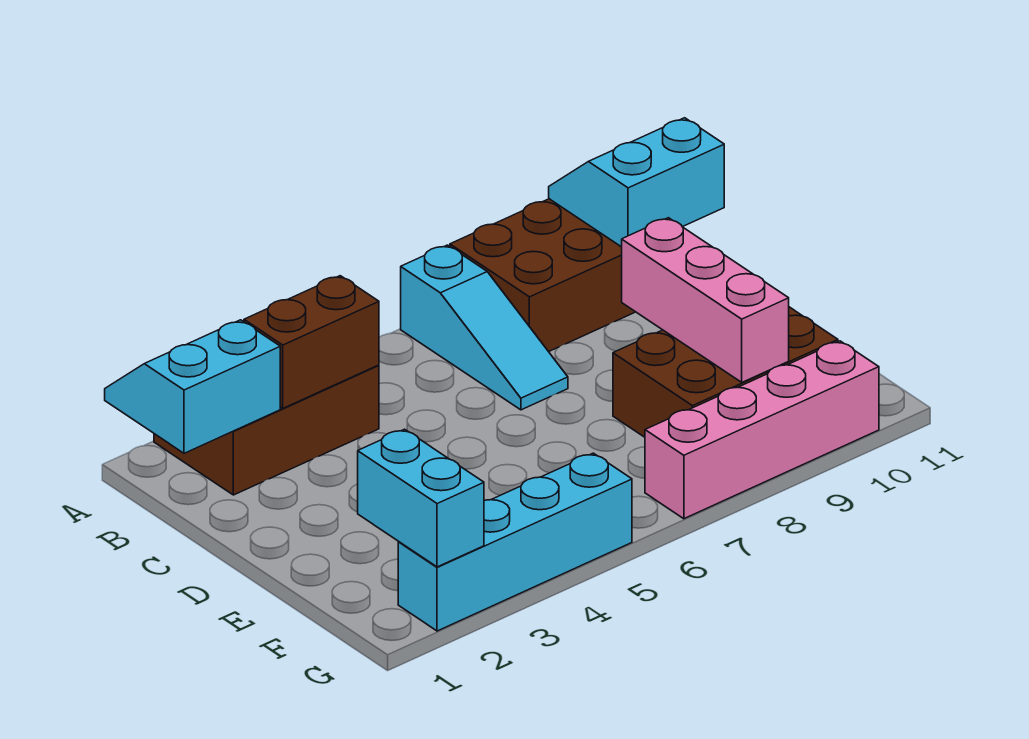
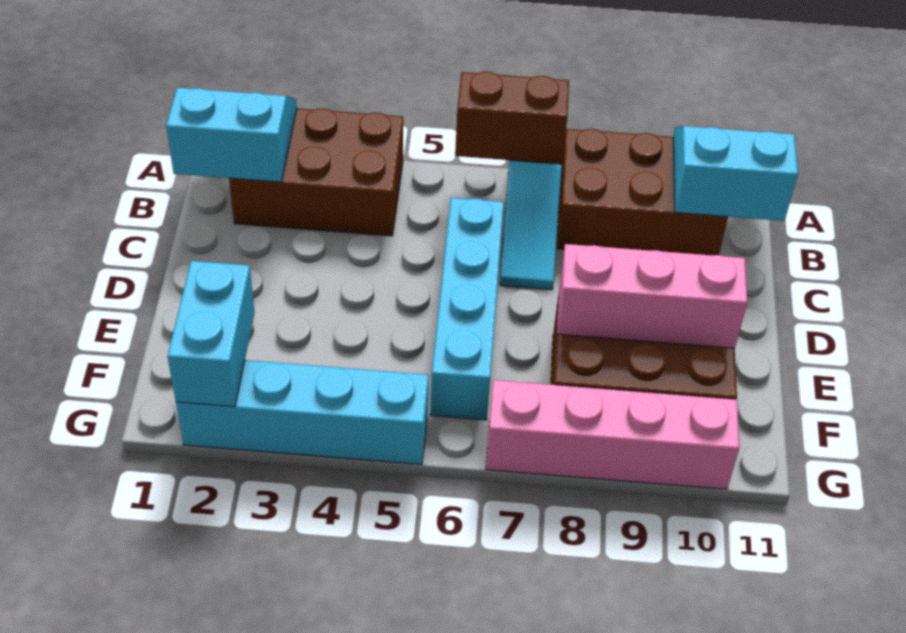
brown brick B3:B4 level 2 -> brown brick A6:A7 level 2
none -> cyan brick C6:F6 level 1
pink brick D9:F9 level 2 -> pink brick E8:E10 level 2

